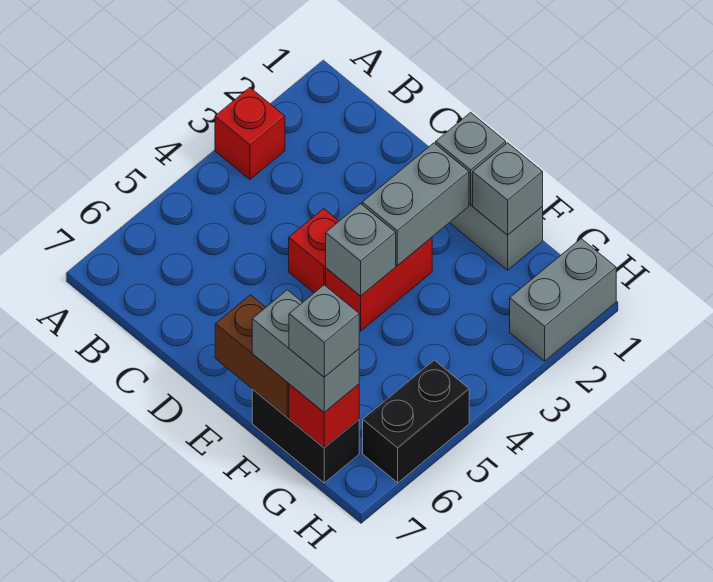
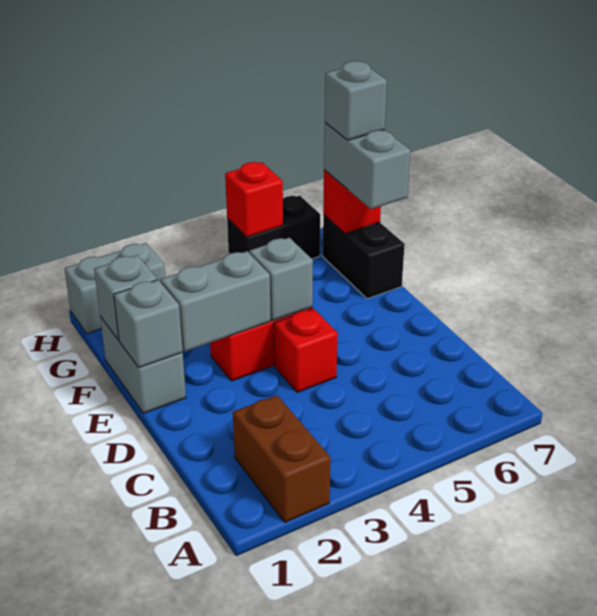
red brick A3 level 1 -> red brick H5 level 2
brown brick E7:F7 level 2 -> brown brick A2:B2 level 1

